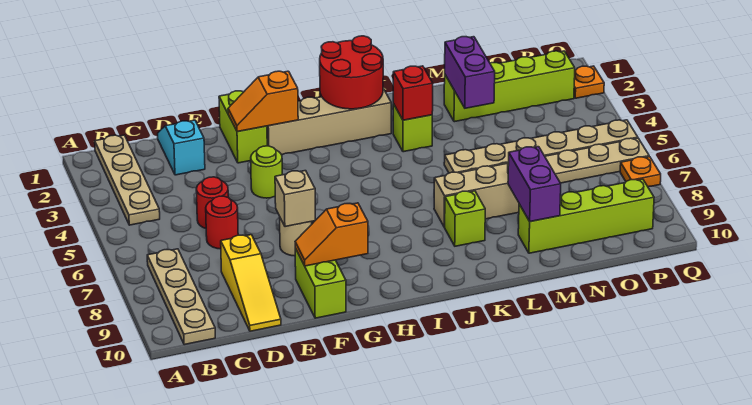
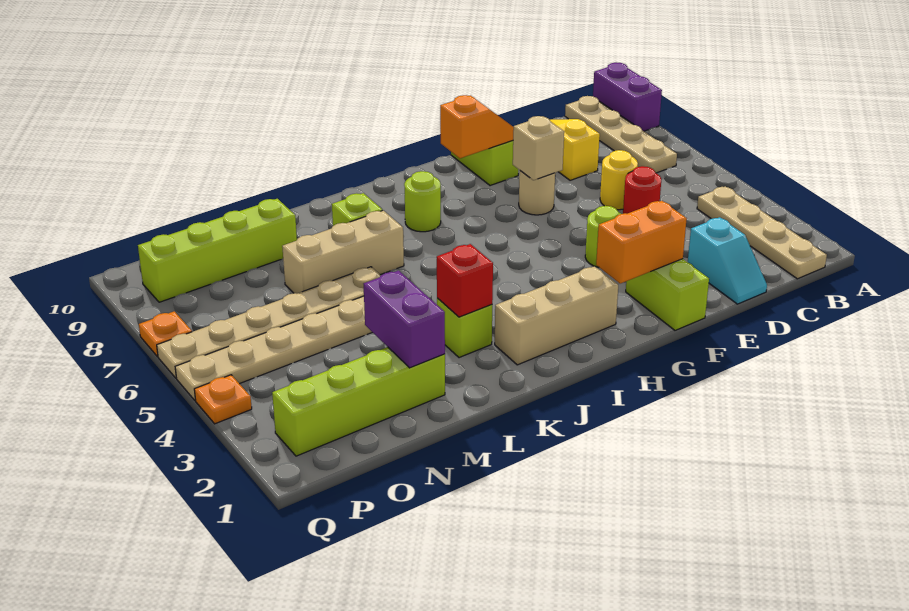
red round brick D6 level 1 -> yellow round brick D6 level 1
orange slope F2:G2 level 2 top G -> orange brick F2:G2 level 2
tan brick G2:J2 level 1 -> tan brick H2:J2 level 1
red round brick I1:J2 level 2 -> none
none -> lime round brick I8 level 1
purple brick M8:M9 level 2 -> purple brick A9:A10 level 1
orange plate Q2 level 1 -> orange plate Q4 level 1

